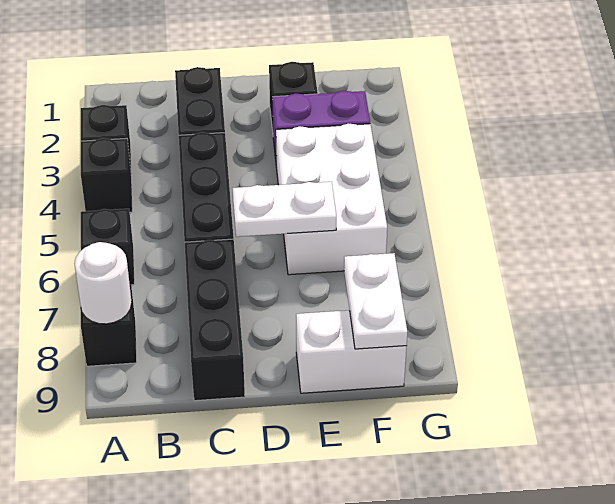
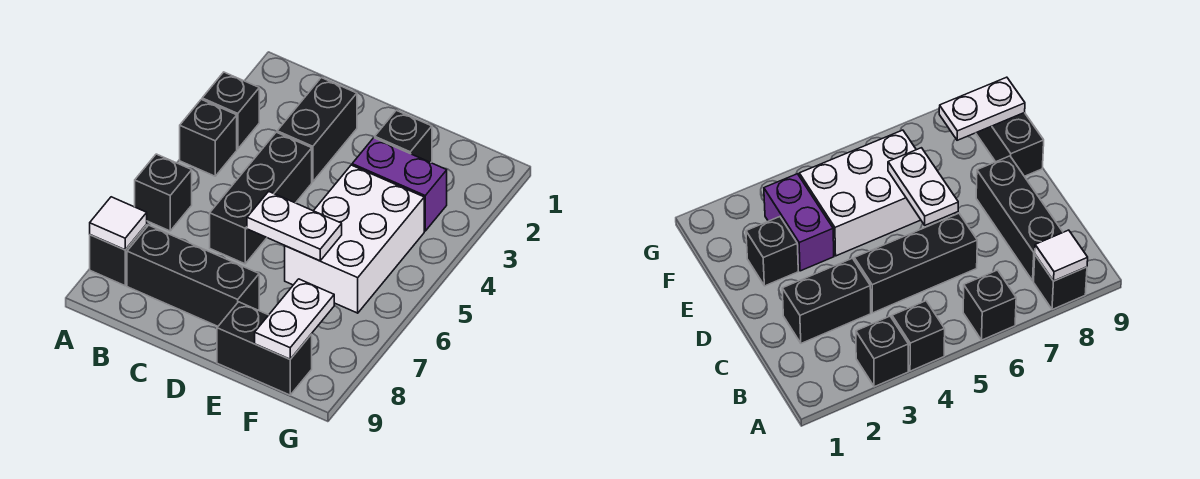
white round brick A8 level 2 -> white tile A8 level 2
black brick C7:C9 level 1 -> black brick B8:D8 level 1
white brick E9:F9 level 1 -> black brick E9:F9 level 1

